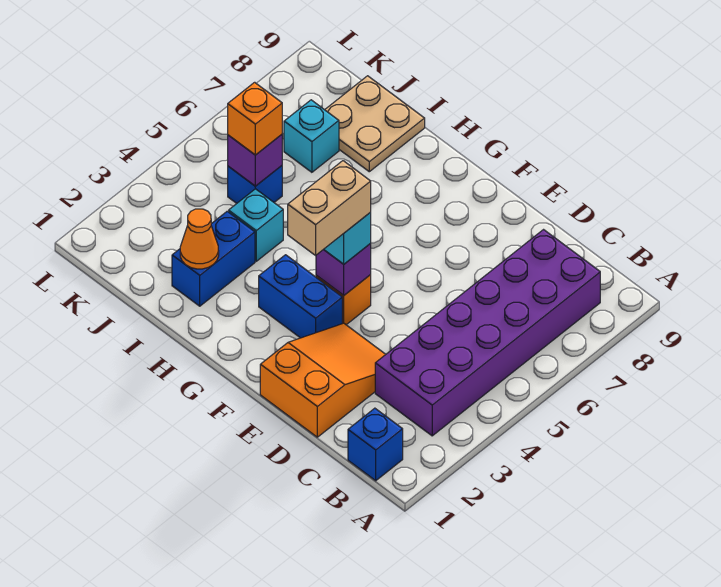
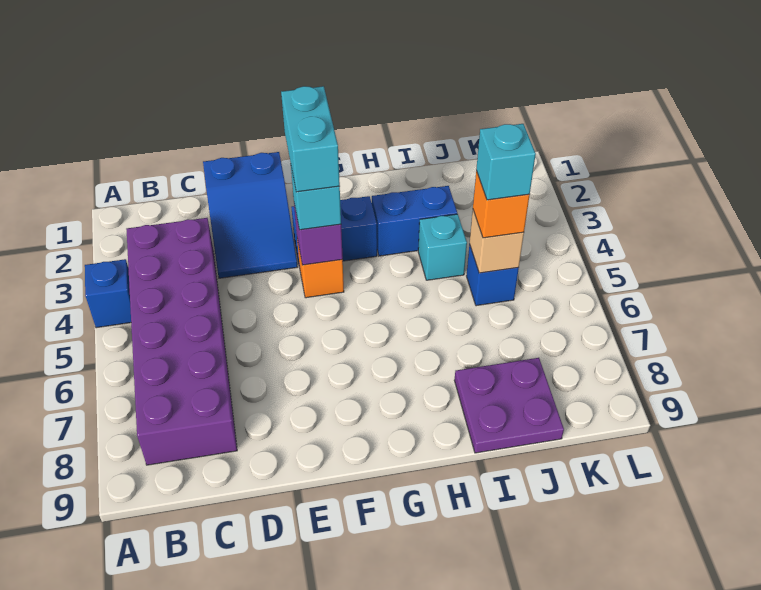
blue brick B1 level 1 -> blue brick A4 level 1
orange slope D1:E3 level 1 top 1 -> blue slope D1:E3 level 1 top 1
tan brick F3:F4 level 4 -> cyan brick F3:F4 level 4
blue brick I2:I3 level 1 -> blue brick H3:I3 level 1
orange cone I2 level 2 -> none
tan plate I8:J9 level 1 -> purple plate I8:J9 level 1
purple brick J5 level 2 -> tan brick J5 level 2
cyan brick J7 level 1 -> cyan brick J5 level 4

